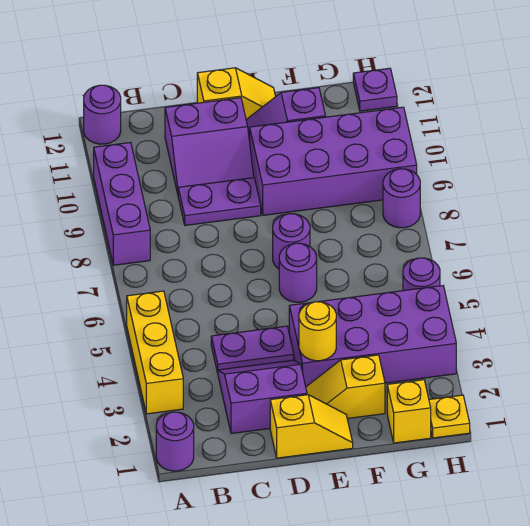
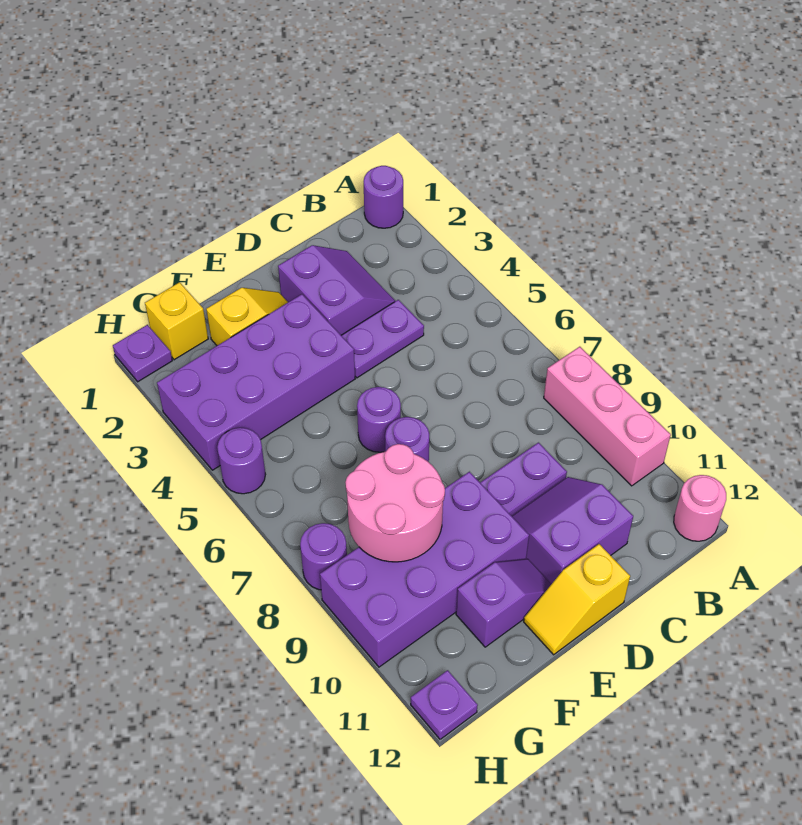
yellow brick A3:A5 level 1 -> none
purple brick A8:A10 level 1 -> pink brick A8:A10 level 1
purple round brick A12 level 1 -> pink round brick A12 level 1
purple slope C2:D3 level 1 top 2 -> purple slope C2:D3 level 1 top D
yellow slope D1:E1 level 1 top D -> none
yellow round brick E3 level 2 -> none
none -> pink round brick F8:G9 level 2
yellow plate H1 level 1 -> purple plate H1 level 1

